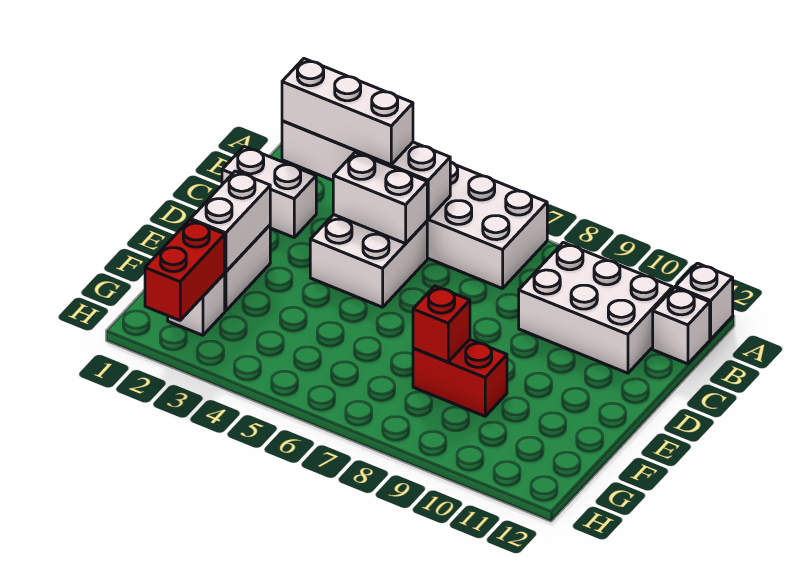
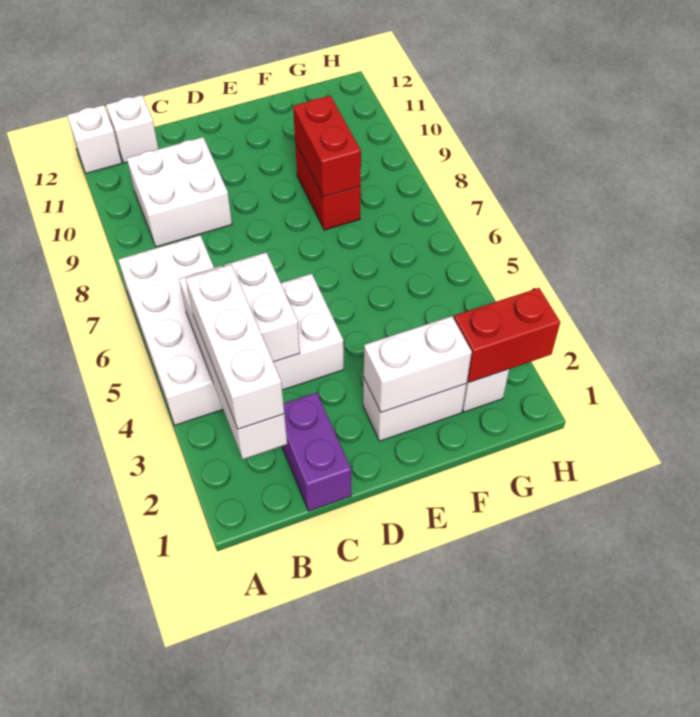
white brick B9:C11 level 1 -> white brick B9:C10 level 1
white brick C1:C2 level 1 -> purple brick C1:C2 level 1
red brick F8 level 2 -> red brick F8:F9 level 2

